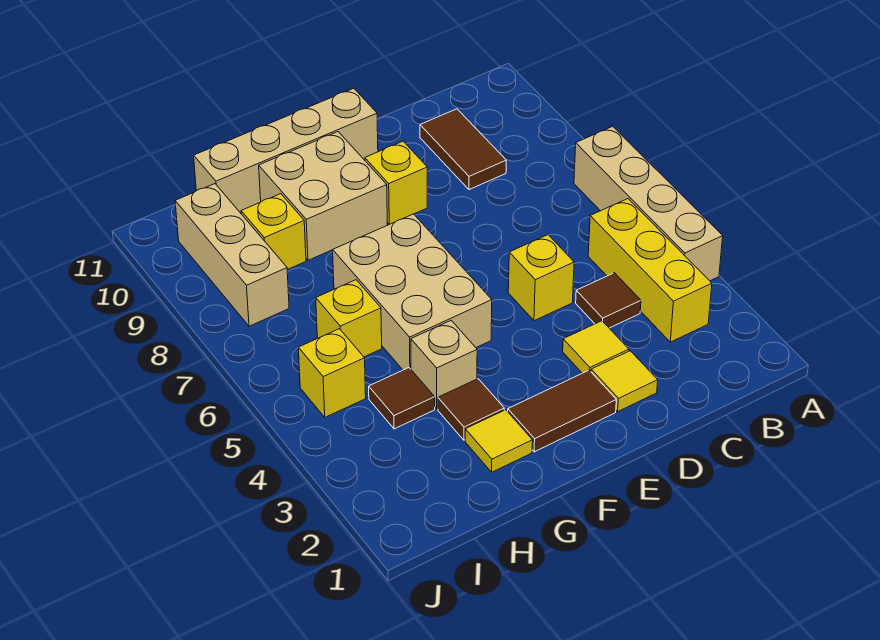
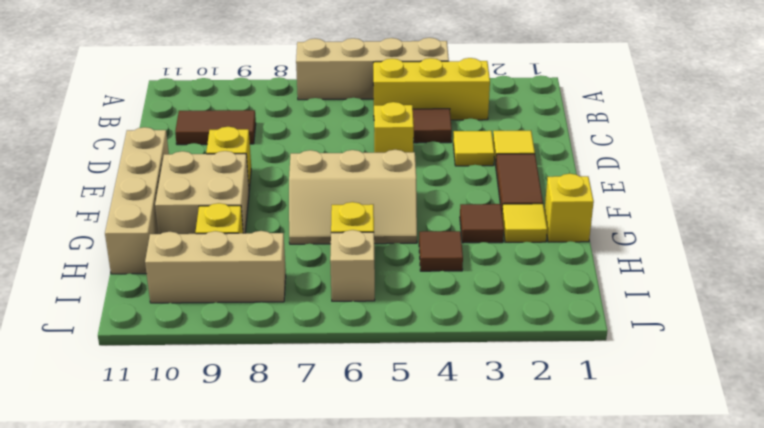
tan brick F5:G7 level 1 -> tan slope F5:G7 level 1 top F
tan brick G4 level 1 -> tan brick I6 level 1
yellow brick I5 level 1 -> yellow brick G1 level 1

